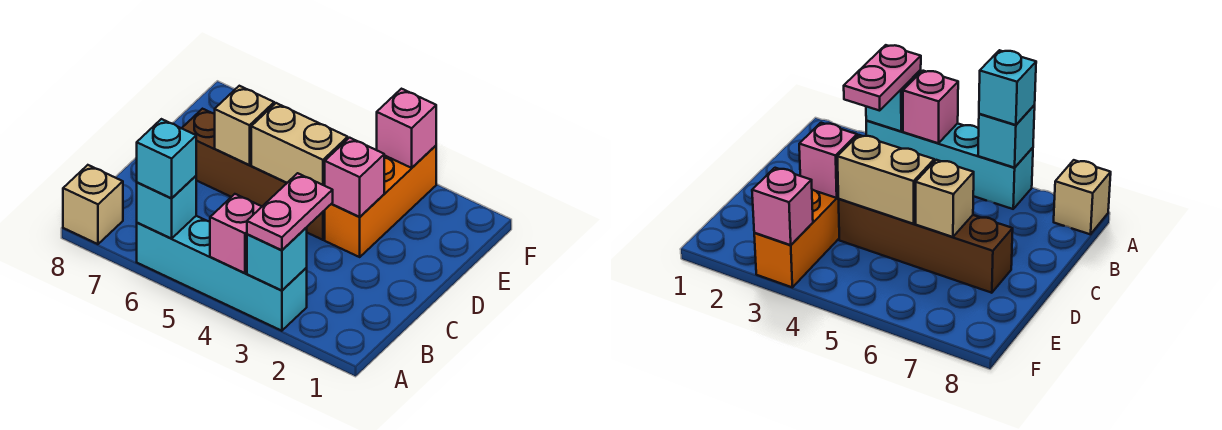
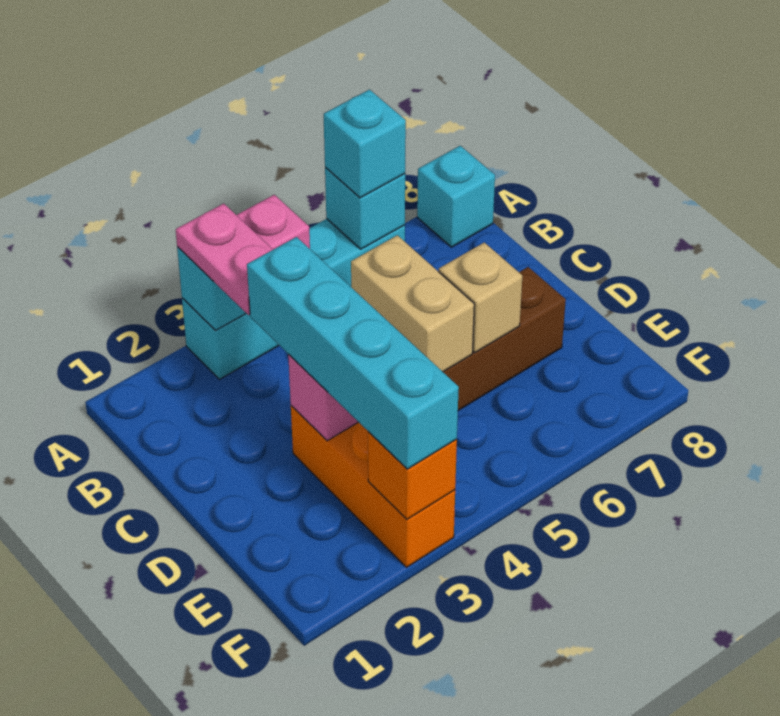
tan brick A8 level 1 -> cyan brick A8 level 1
none -> cyan brick C3:F3 level 3
tan brick D4:D5 level 2 -> tan brick C5:D5 level 2
pink brick F3 level 2 -> orange brick F3 level 2

